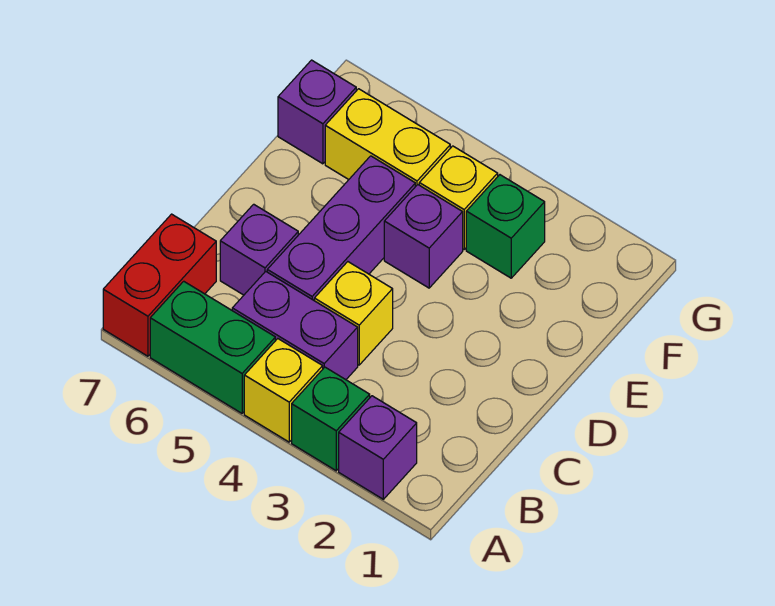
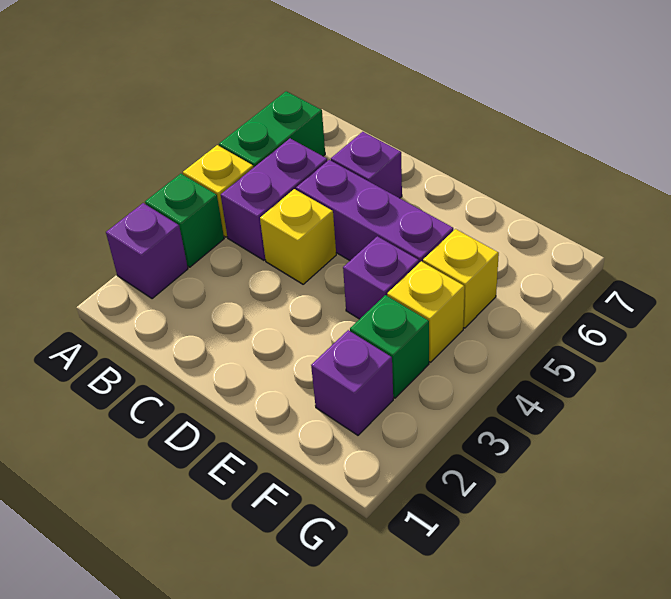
red brick A7:B7 level 1 -> none
yellow brick F5:F6 level 1 -> yellow brick F5 level 1
purple brick F7 level 1 -> purple brick F2 level 1

